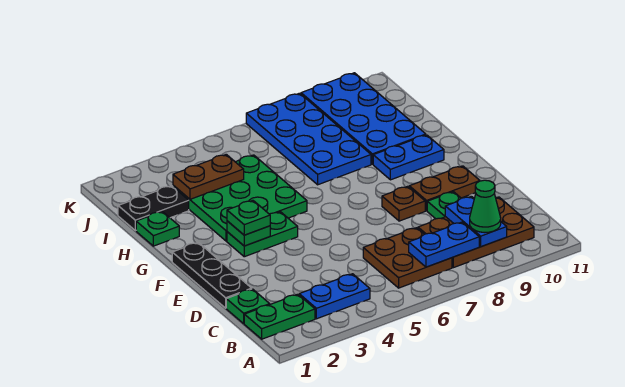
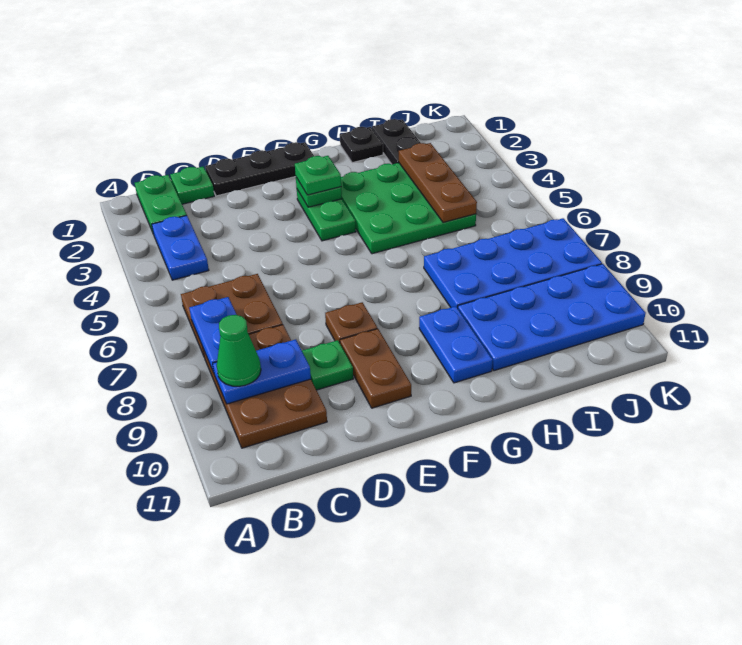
green plate H1 level 1 -> black plate H1 level 1
brown plate I3:I4 level 2 -> brown plate I3:I5 level 2

